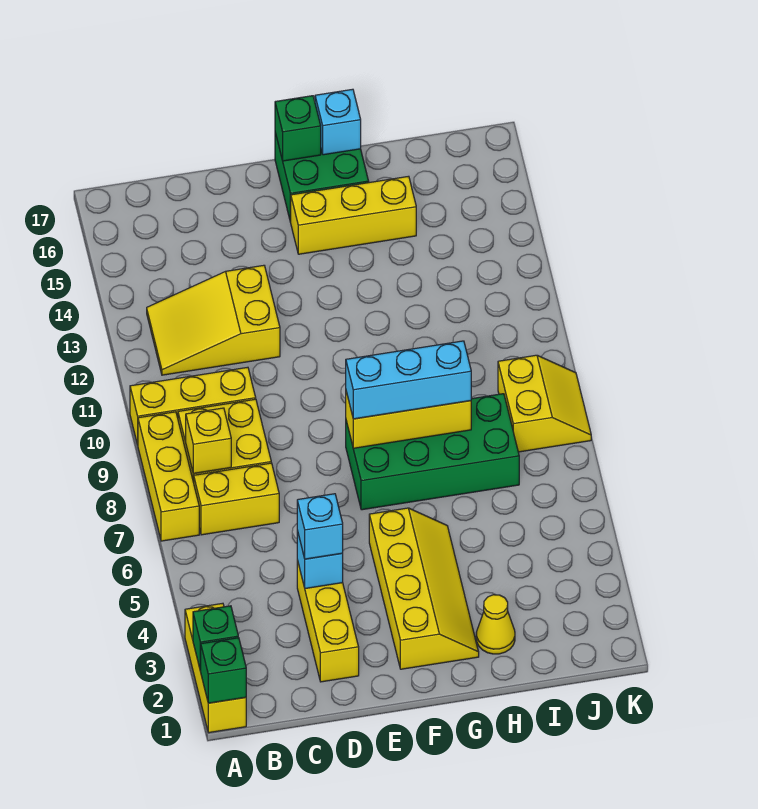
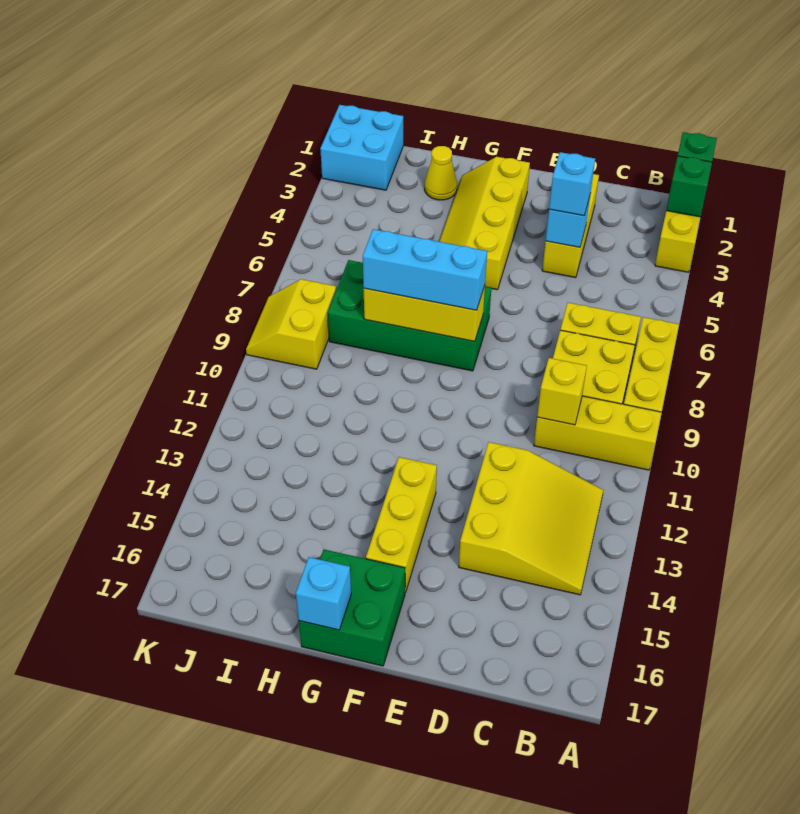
yellow brick B8 level 2 -> yellow brick C10 level 2
yellow slope B12:D13 level 1 top D -> yellow slope B12:D14 level 1 top D
yellow brick F15:H15 level 1 -> yellow brick F13:F15 level 1
green brick F17 level 2 -> none
none -> cyan brick J1:K2 level 1

